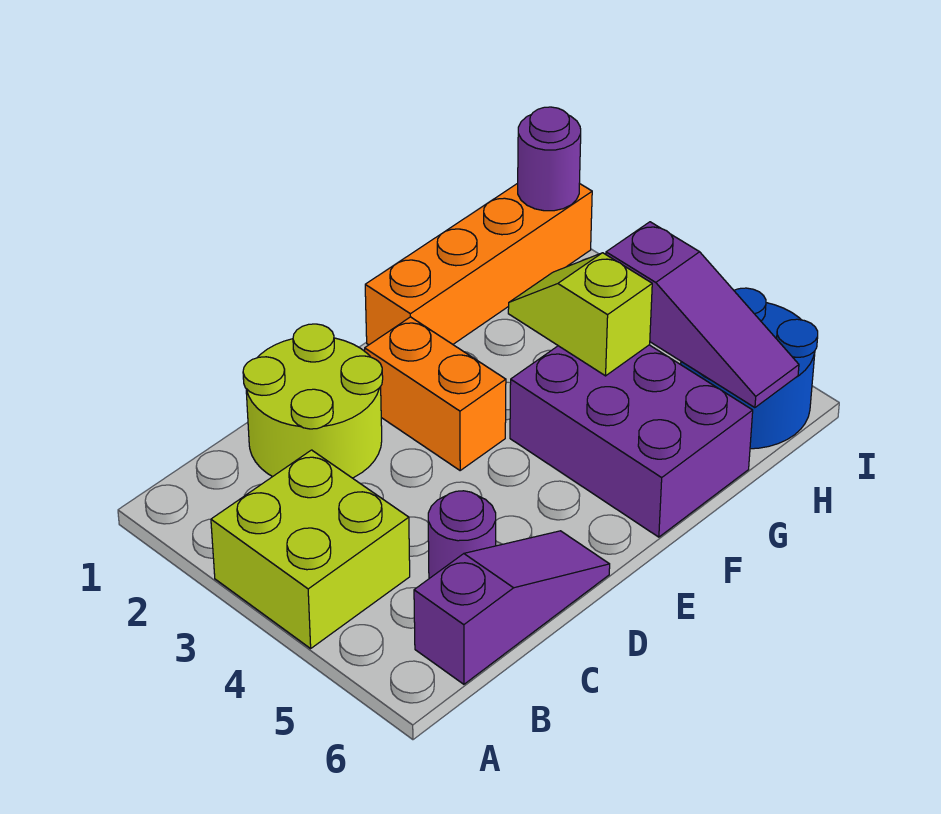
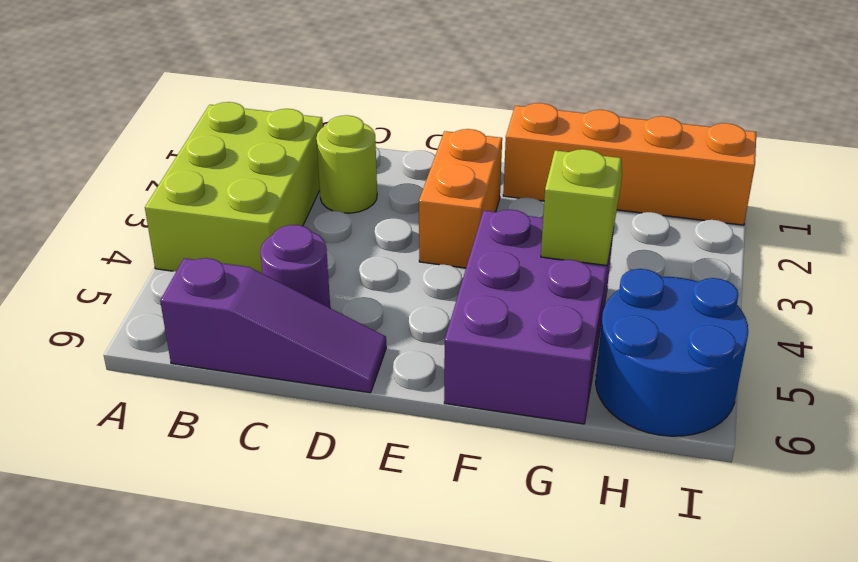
lime brick A3:B4 level 1 -> lime brick A2:B4 level 1
lime round brick C1:D2 level 1 -> lime round brick C2 level 1
purple slope H4:H6 level 2 top 4 -> none
purple round brick I1 level 2 -> none

